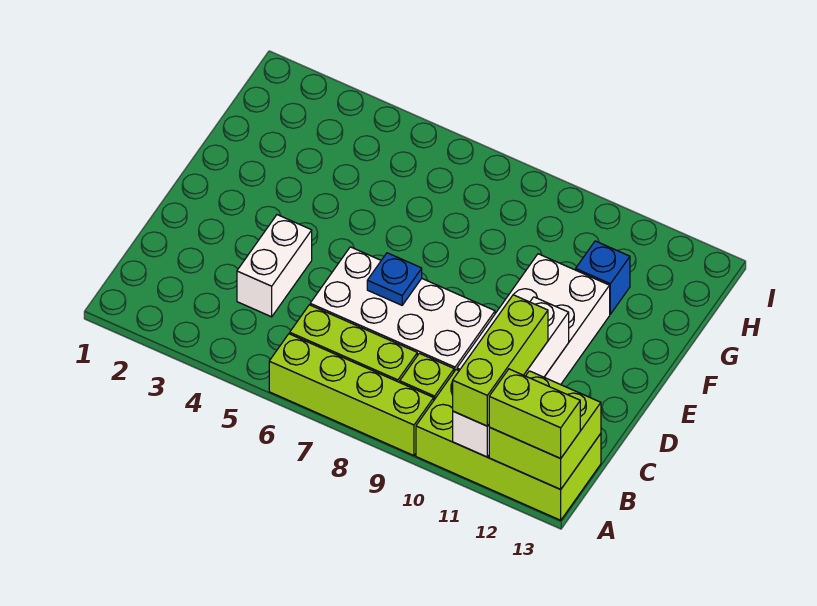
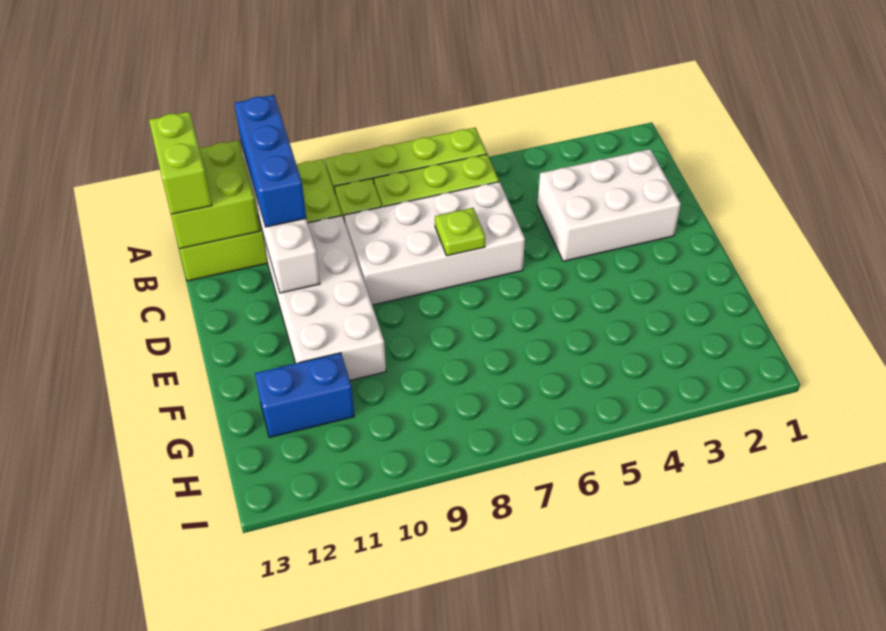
lime brick A11:C11 level 3 -> blue brick A11:C11 level 3
lime brick A12:A13 level 3 -> lime brick A13:B13 level 3
white brick C4:D4 level 1 -> white brick C2:D4 level 1
blue plate D7 level 2 -> lime plate D7 level 2
blue brick G11 level 1 -> blue brick G11:G12 level 1

